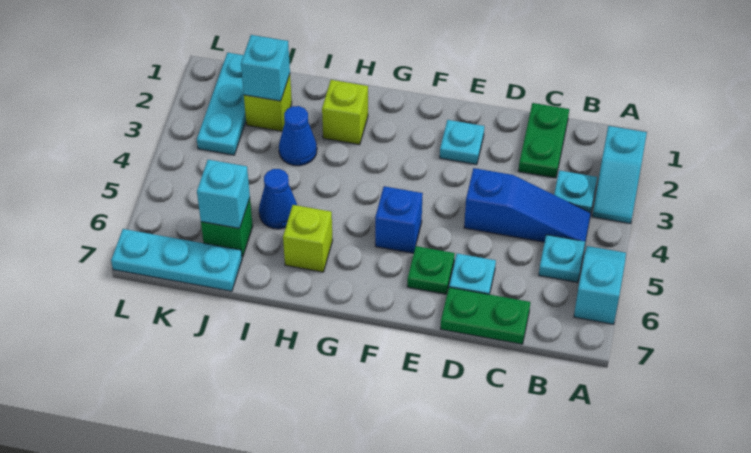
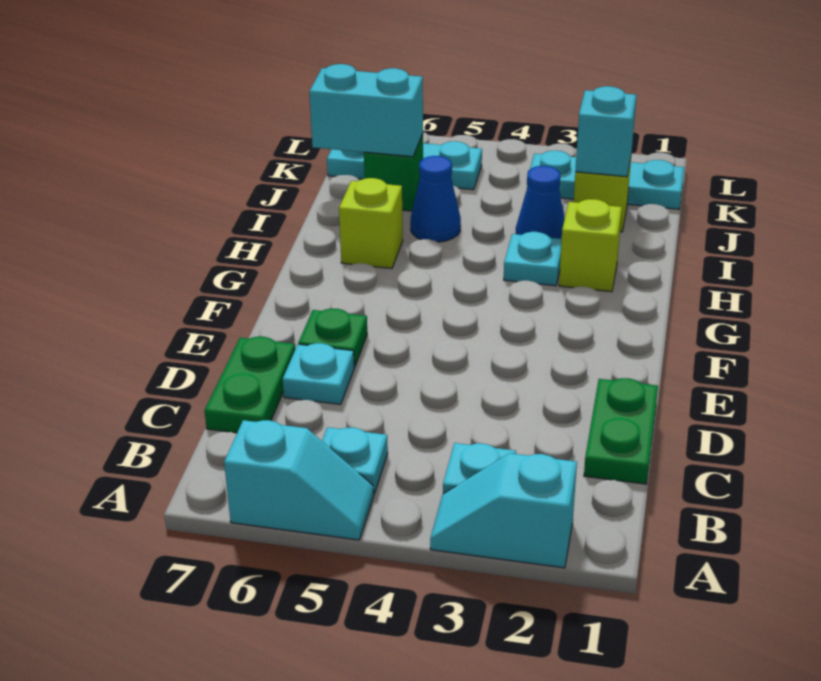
blue slope B4:D4 level 1 top D -> none
green plate C1:C2 level 1 -> green plate C1:D1 level 1
cyan plate E2 level 1 -> cyan plate H3 level 1
blue brick F5 level 1 -> none
cyan brick J6 level 2 -> cyan brick J6:J7 level 2
cyan plate J7:L7 level 1 -> cyan plate K5:K7 level 1

